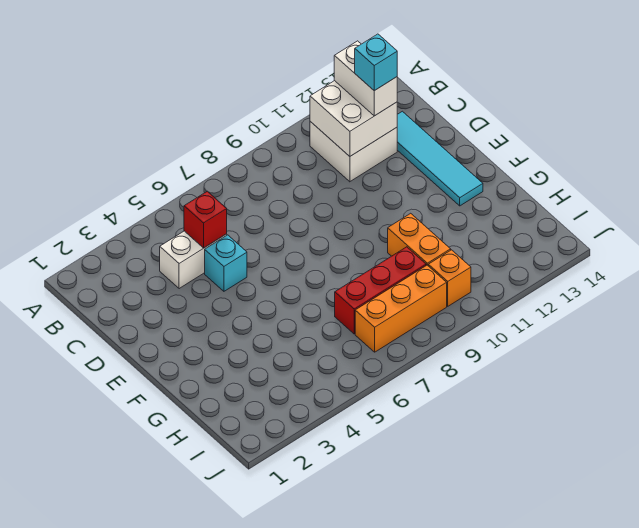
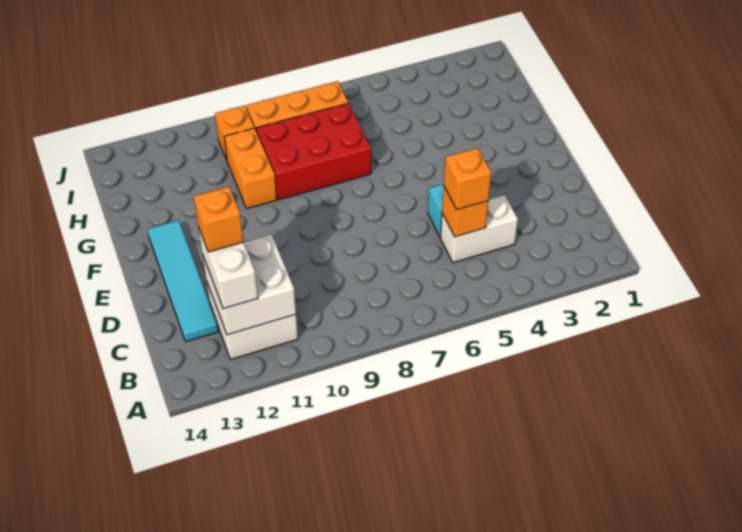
red brick C5 level 2 -> orange brick C5 level 2
none -> orange brick C5 level 3
cyan brick C12 level 4 -> orange brick C12 level 4
red brick H7:H9 level 1 -> red brick G7:H9 level 1

